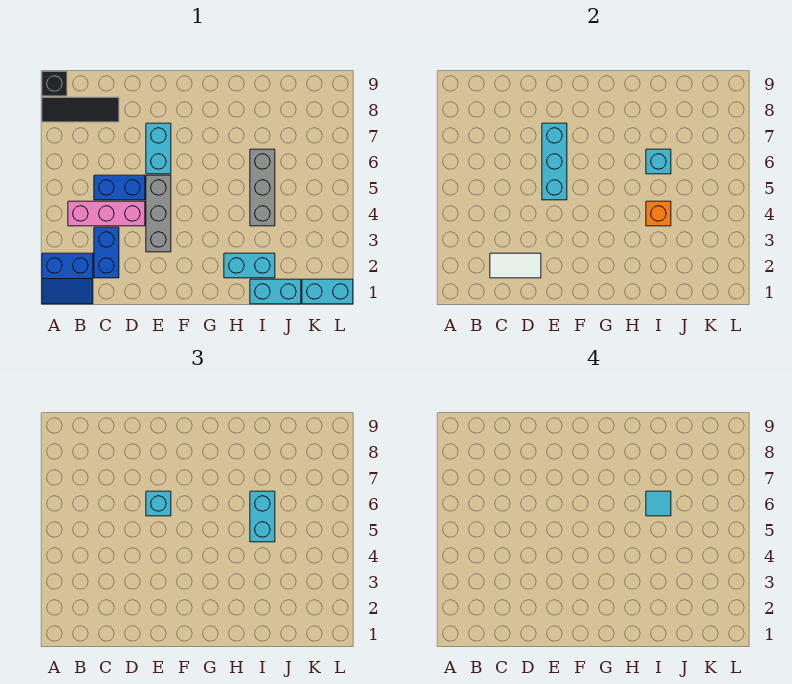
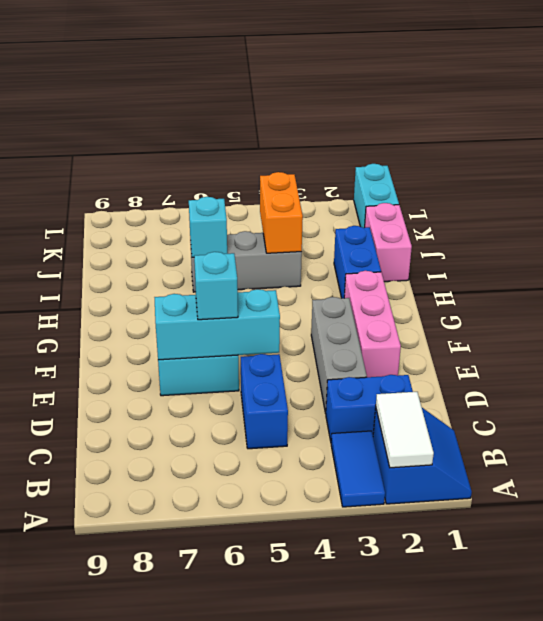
none -> blue tile A3:B3 level 1
black tile A8:C8 level 1 -> none
black brick A9 level 1 -> none
pink brick B4:D4 level 1 -> pink brick E2:G2 level 1
white tile C2:D2 level 2 -> white tile A2:B2 level 2
grey brick E3:E5 level 1 -> grey brick D3:F3 level 1
cyan brick H2:I2 level 1 -> blue brick H2:I2 level 1
cyan brick I1:J1 level 1 -> pink brick I1:J1 level 1
orange brick I4 level 2 -> orange brick I4:J4 level 2
cyan brick I5:I6 level 3 -> none
cyan tile I6 level 4 -> none

